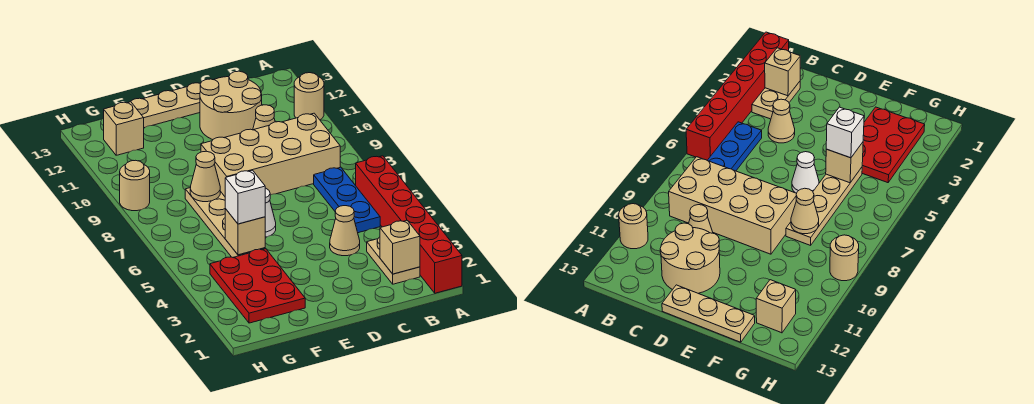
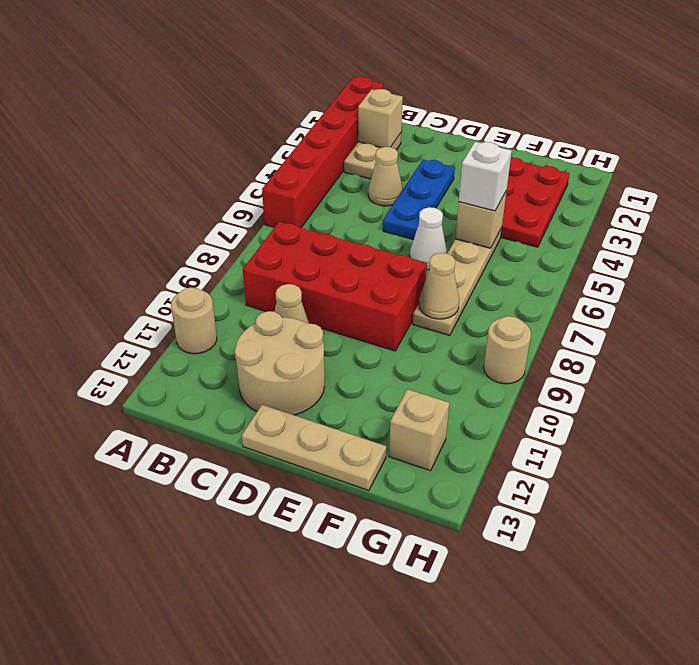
blue plate B5:B7 level 1 -> blue plate D3:D5 level 1
tan brick B8:E9 level 1 -> red brick B8:E9 level 1

